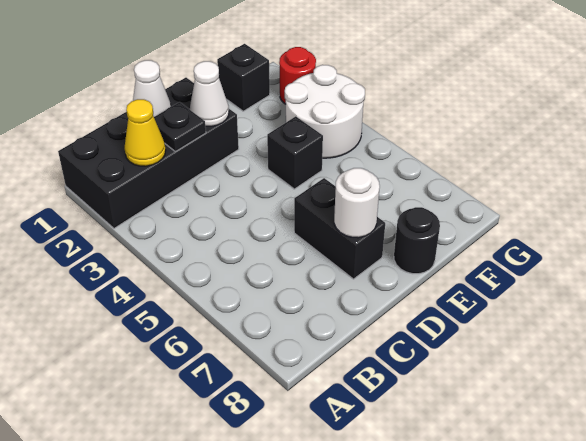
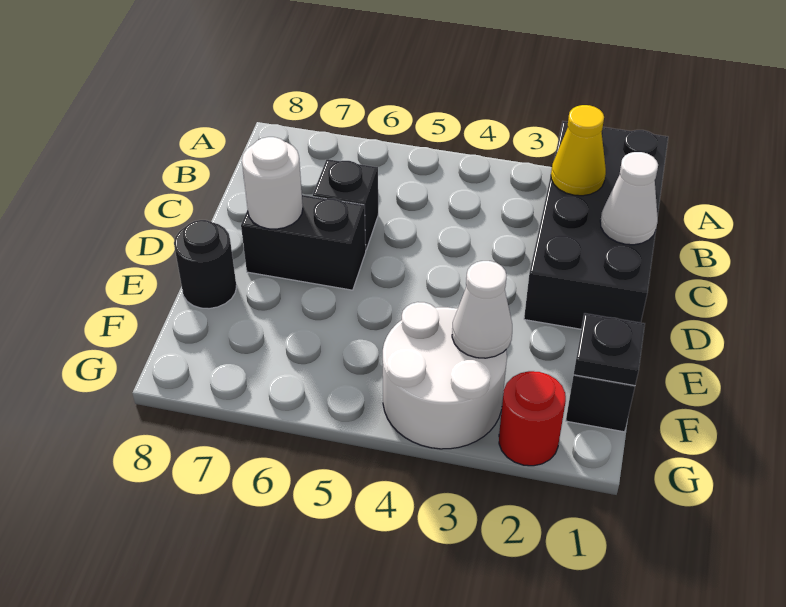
black plate C2 level 2 -> black plate F1 level 2
white cone D2 level 2 -> white cone F3 level 2
black brick E4 level 1 -> black brick C6 level 1

